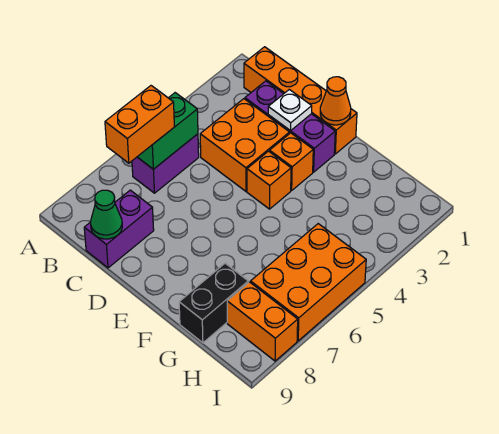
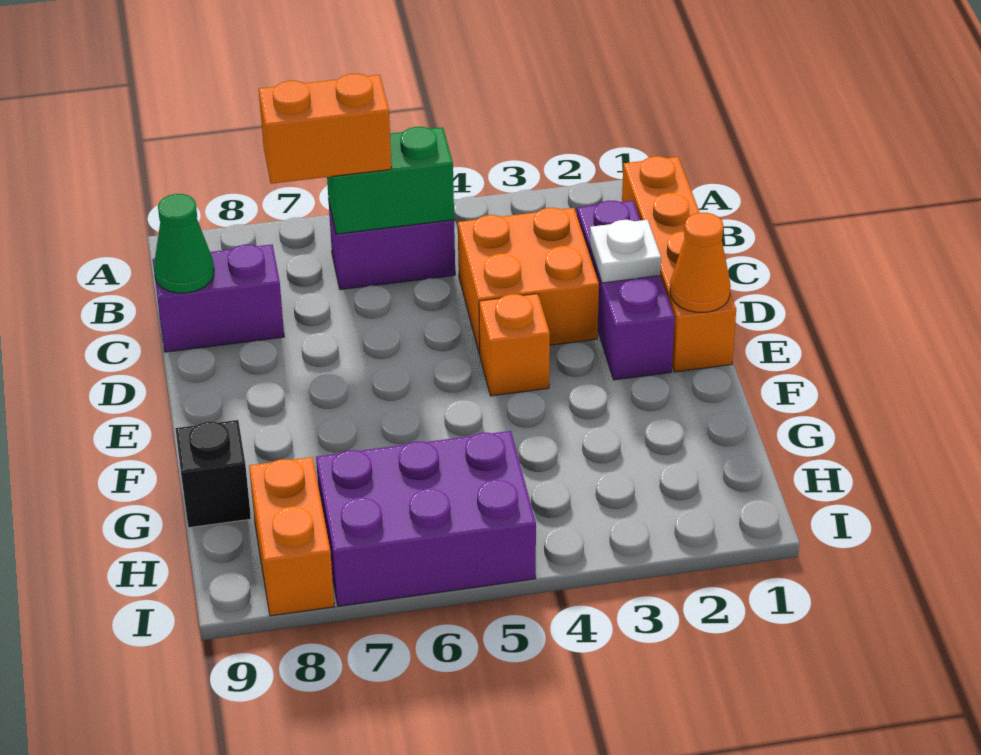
orange brick E3 level 1 -> none
black brick G8:G9 level 1 -> black brick G9 level 1
orange brick H5:I7 level 1 -> purple brick H5:I7 level 1

